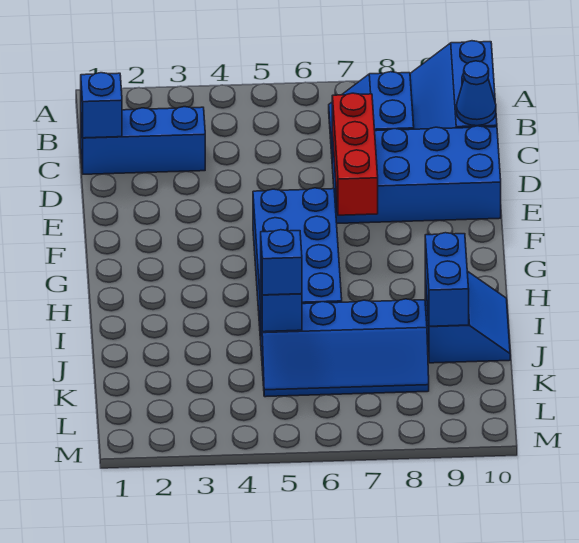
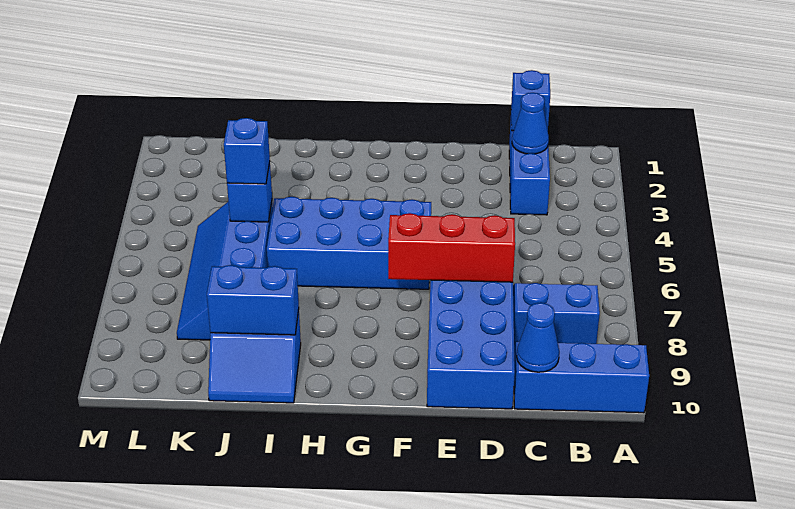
none -> blue cone C2 level 2

